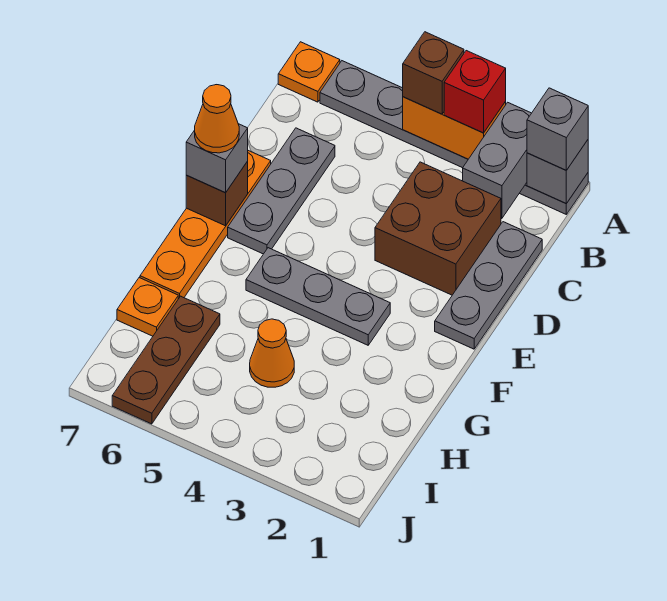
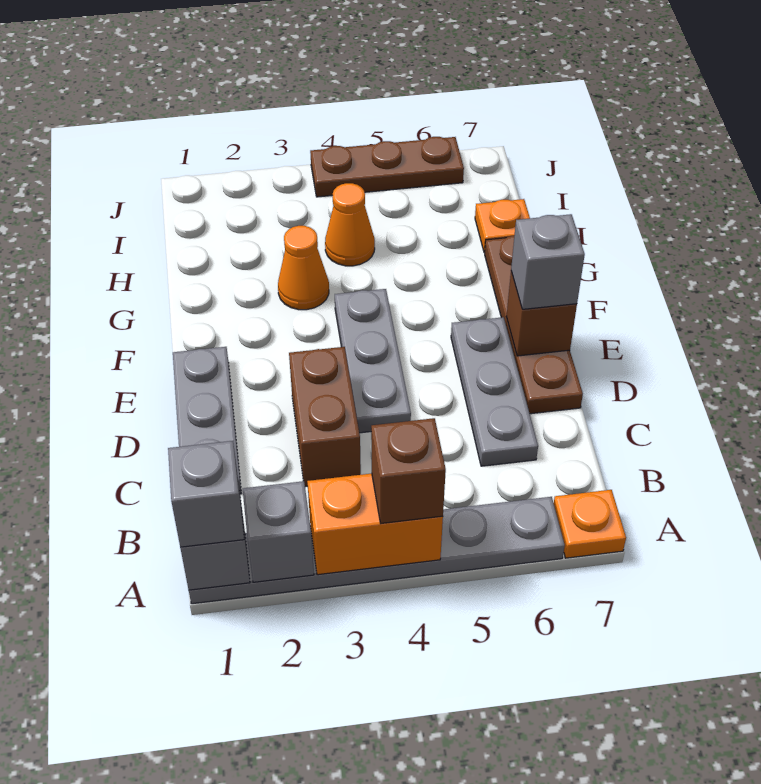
grey brick A2:B2 level 2 -> grey brick A2 level 2
red brick A3 level 3 -> none
brown brick C2:D3 level 1 -> brown brick C3:D3 level 1
orange plate D7:G7 level 1 -> brown plate D7:G7 level 1
orange cone E7 level 4 -> orange cone G3 level 1
grey plate F3:F5 level 1 -> grey plate D4:F4 level 1
brown plate H6:J6 level 1 -> brown plate J4:J6 level 1

